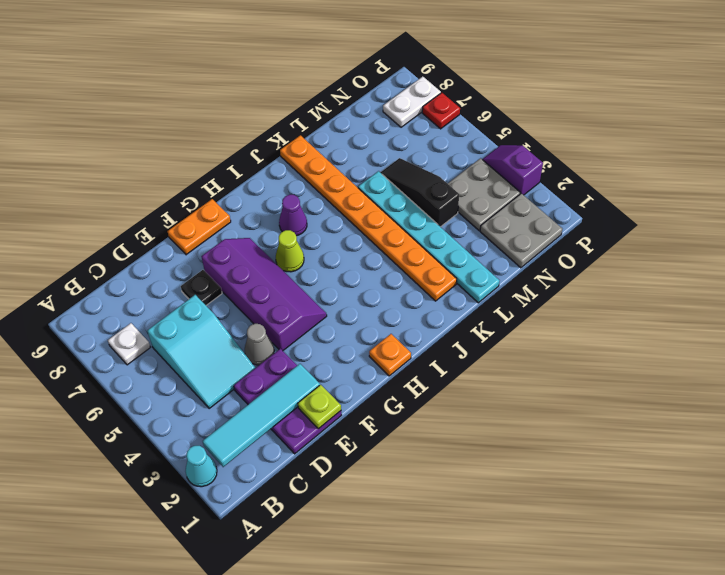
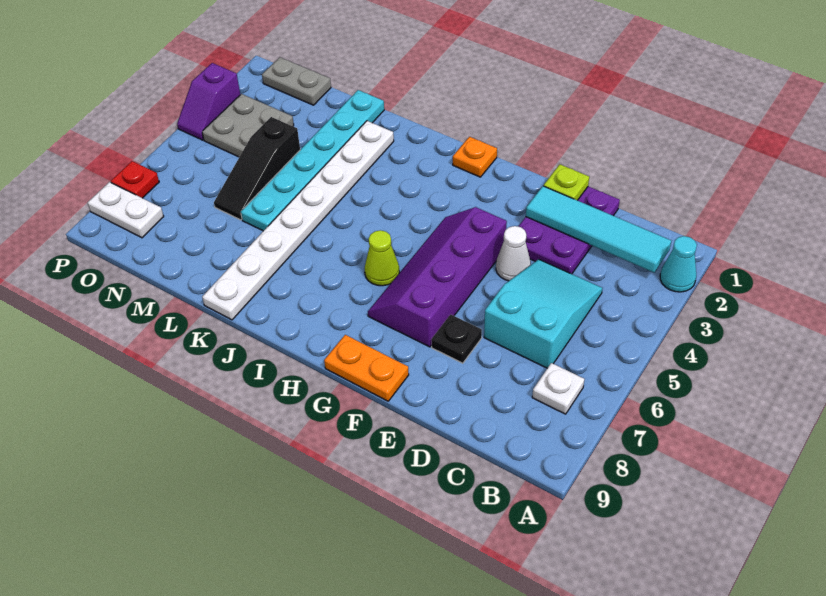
grey cone E4 level 1 -> white cone E4 level 1
purple cone I7 level 1 -> none
orange plate K2:K9 level 1 -> white plate K2:K9 level 1
grey plate N1:O2 level 1 -> grey plate N1:O1 level 1

